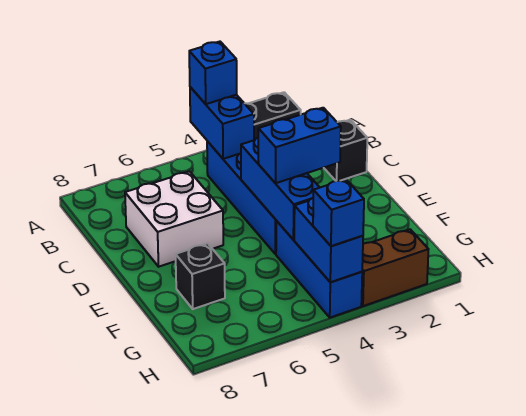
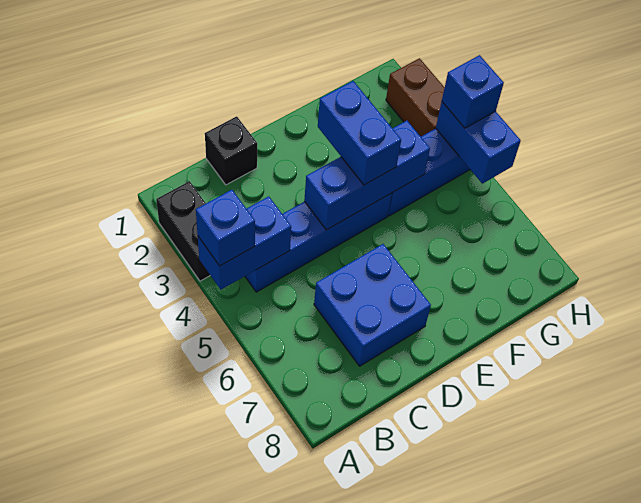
white brick C6:D7 level 1 -> blue brick C6:D7 level 1
black brick F7 level 1 -> none
blue brick G4:H4 level 2 -> blue brick H4:H5 level 2

